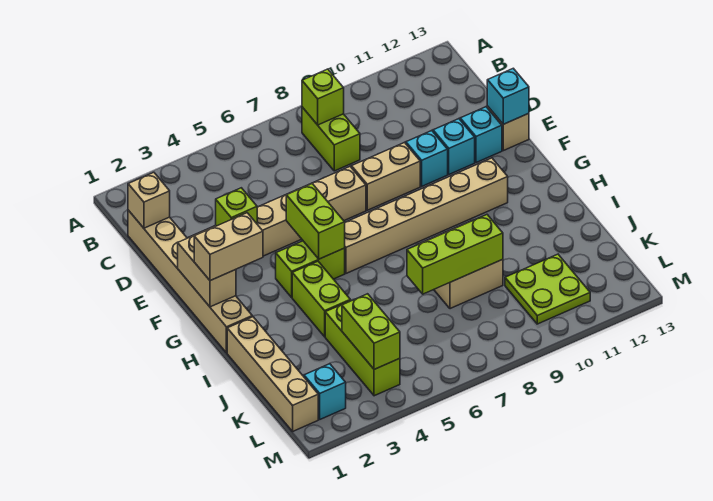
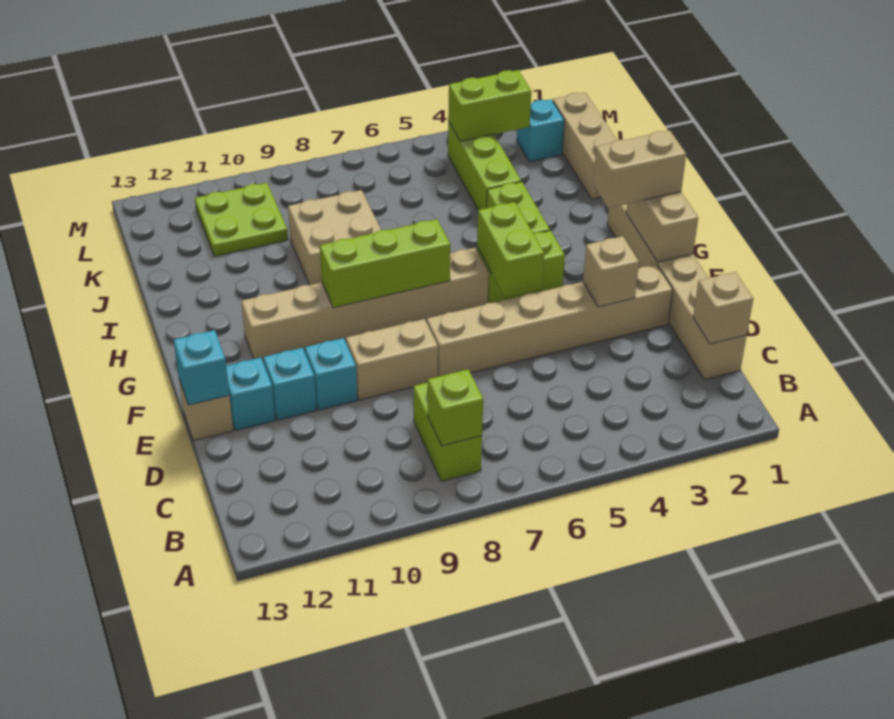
lime brick E3 level 2 -> tan brick E3 level 2
tan brick I1:L1 level 1 -> tan brick J1:L1 level 1
lime brick J7:J9 level 2 -> lime brick G7:G9 level 2
lime brick K4:L4 level 2 -> lime brick L3:L4 level 2

